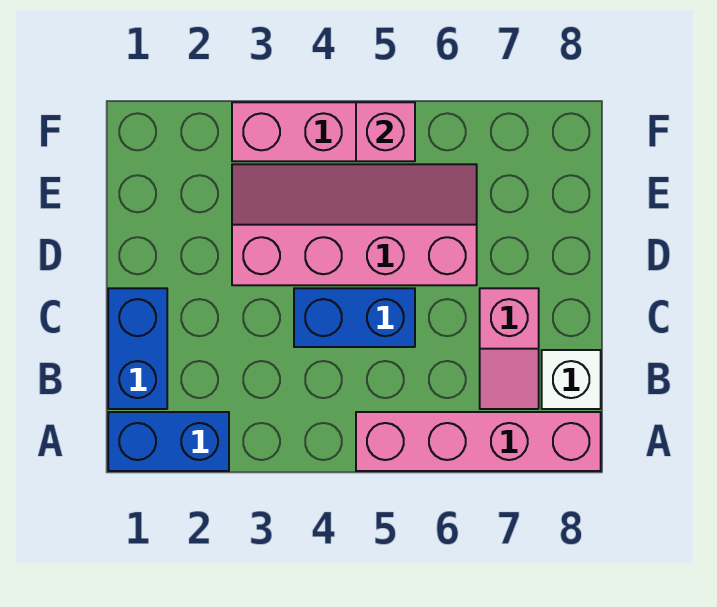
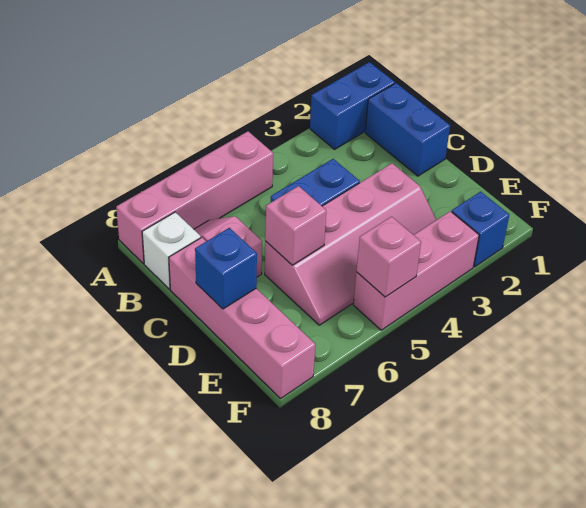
none -> pink brick C8:F8 level 1
none -> pink brick D6 level 2
none -> blue brick D8 level 2
none -> blue brick F2 level 1

